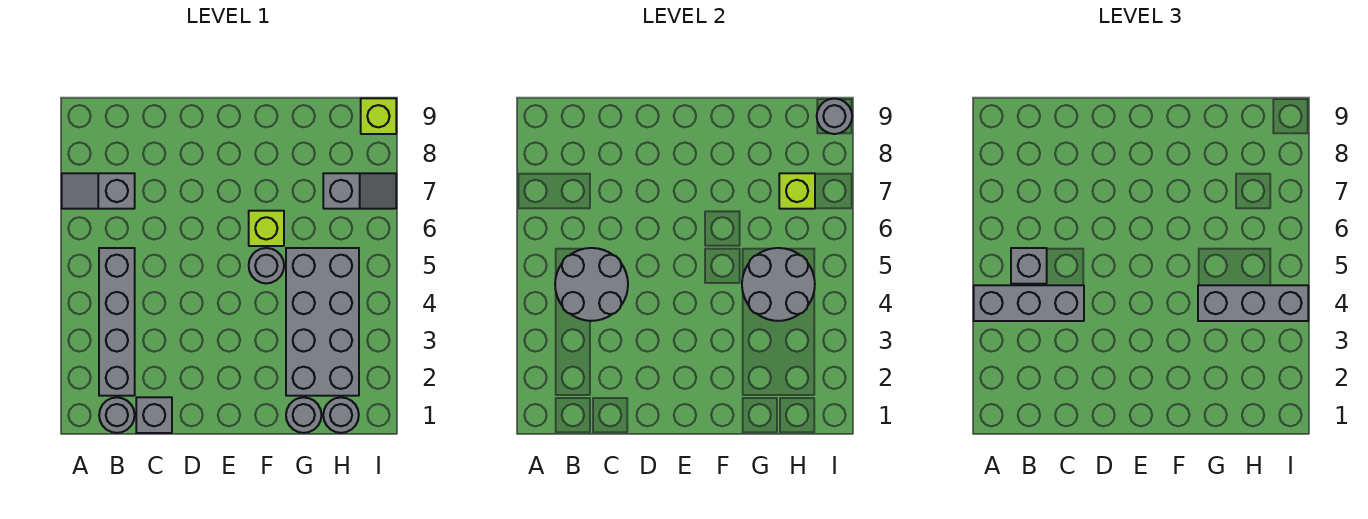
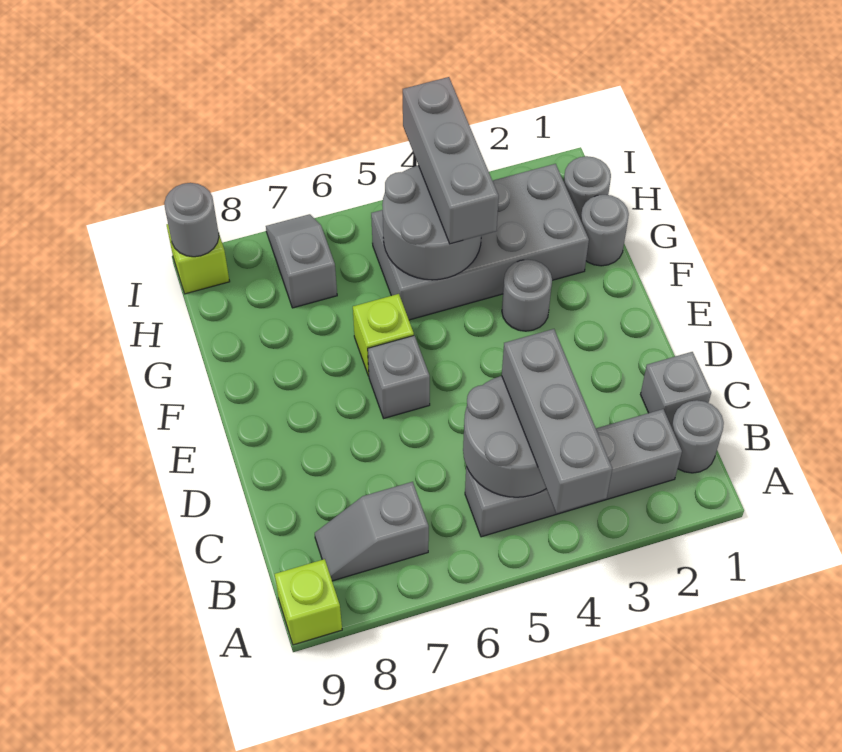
grey slope A7:B7 level 1 top B -> grey slope B7:B8 level 1 top 7
grey brick B5 level 3 -> grey brick E6 level 1
grey round brick F5 level 1 -> grey round brick F3 level 1
lime brick H7 level 2 -> lime brick A9 level 1

